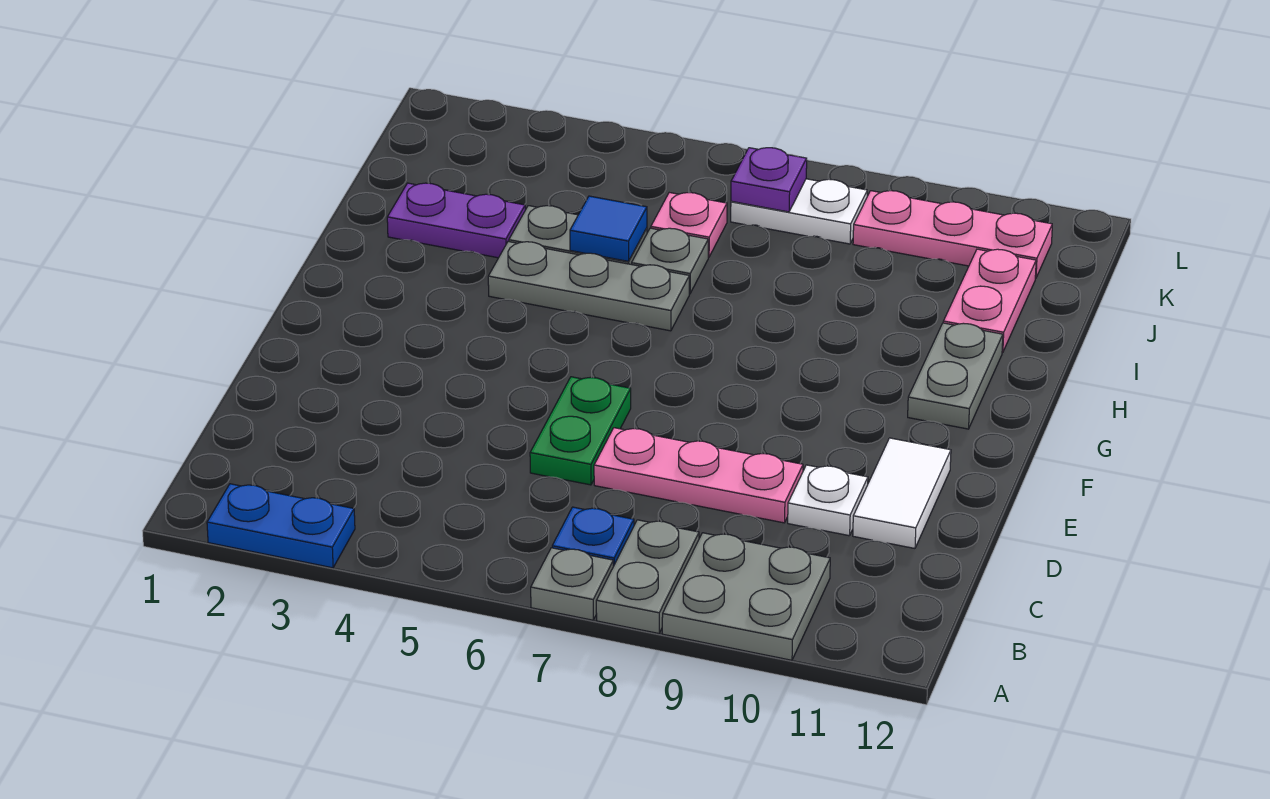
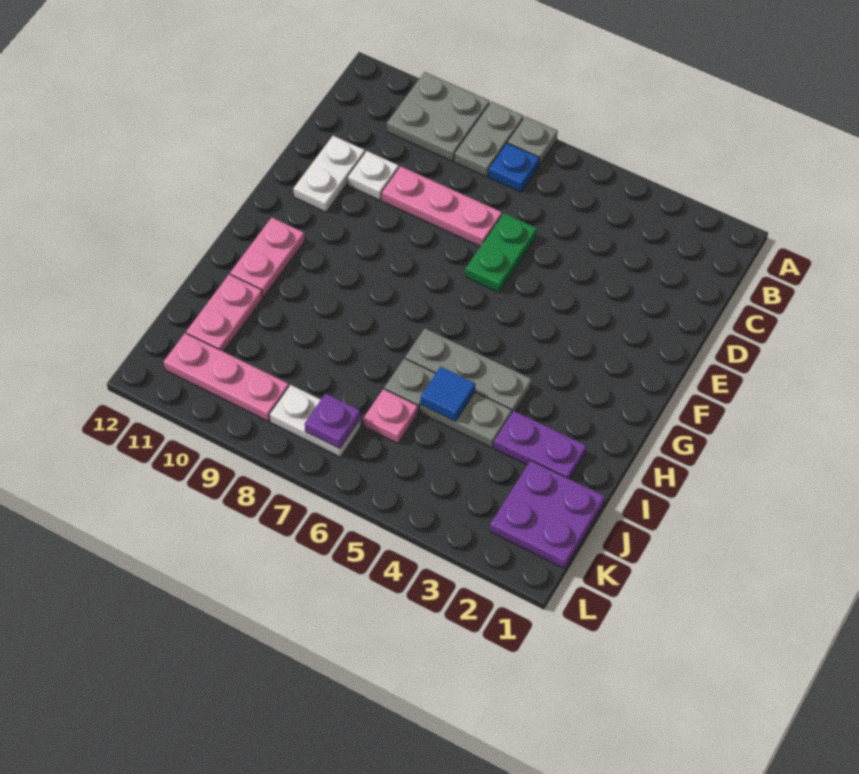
blue plate A2:A3 level 1 -> none
white tile D11:E11 level 1 -> white plate D11:E11 level 1
grey plate G11:H11 level 1 -> pink plate G11:H11 level 1
none -> purple plate J1:K2 level 1

